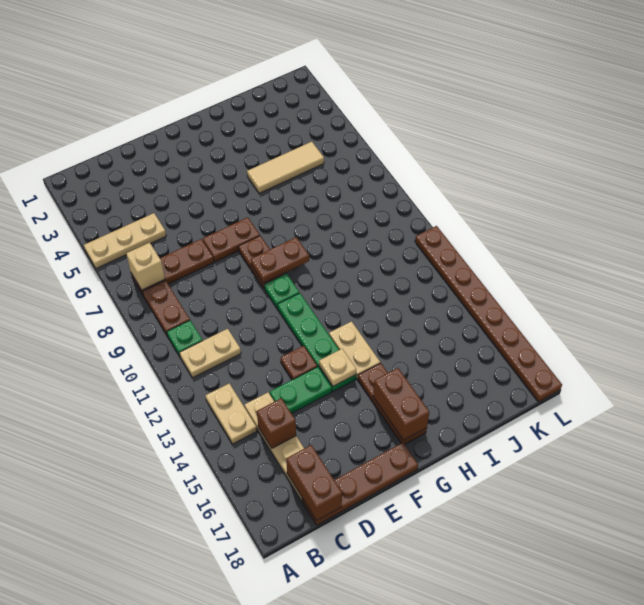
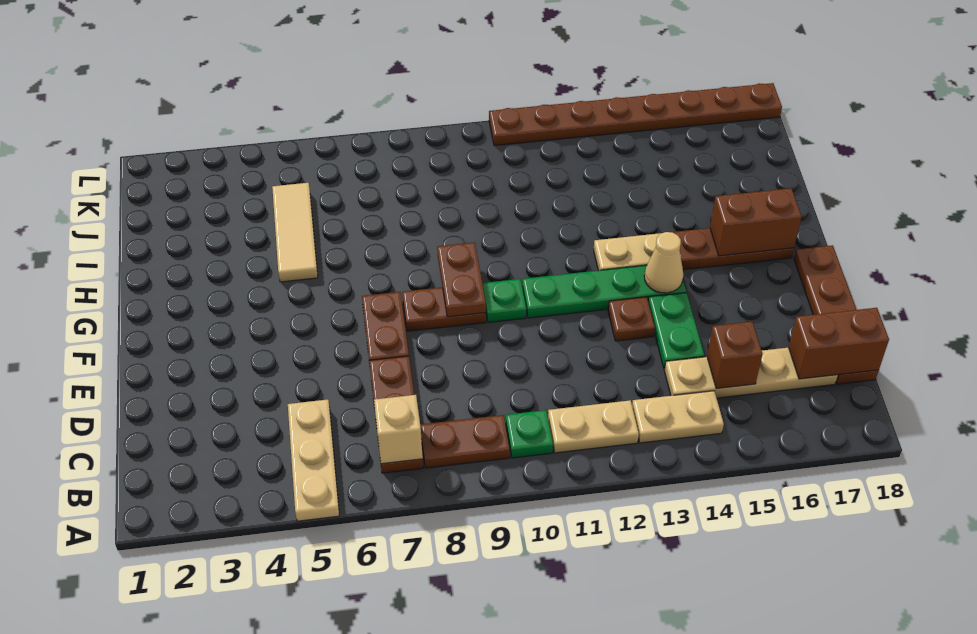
tan plate B11:C11 level 1 -> tan plate B11:B12 level 1
tan plate F14 level 2 -> tan cone F14 level 2

